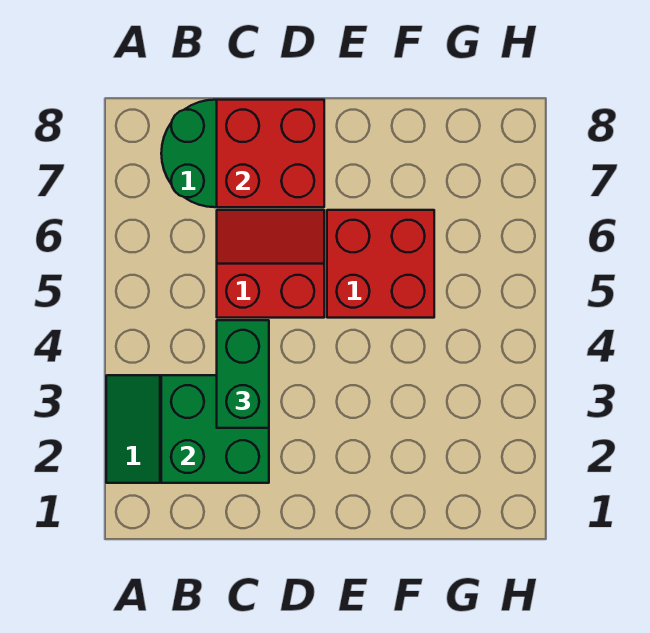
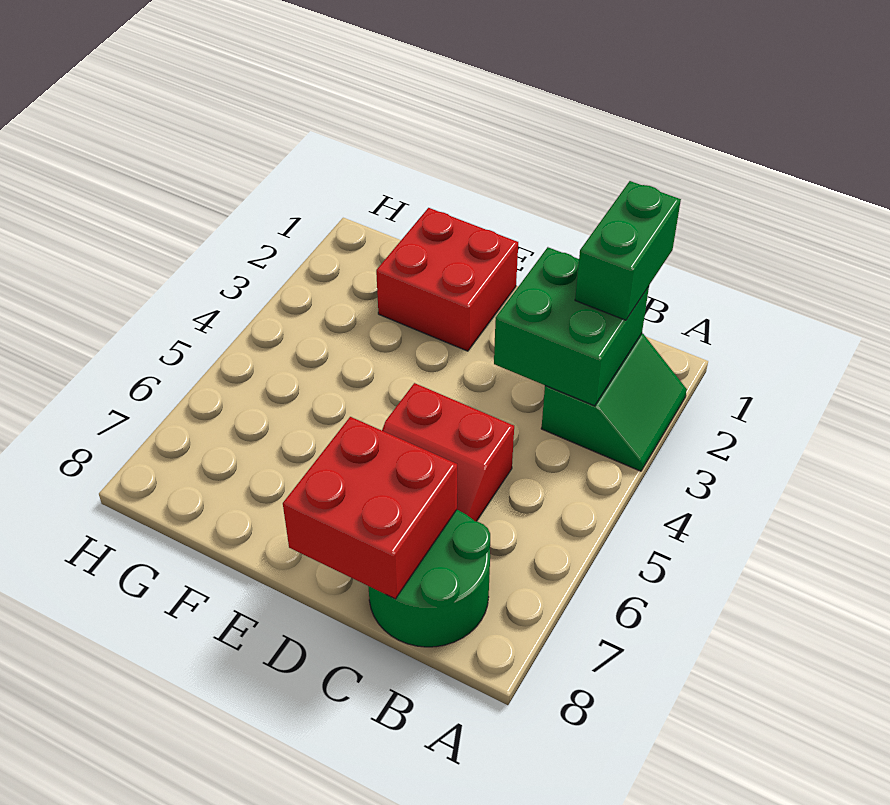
green brick C3:C4 level 3 -> green brick B1:B2 level 3
red brick E5:F6 level 1 -> red brick E1:F2 level 1

